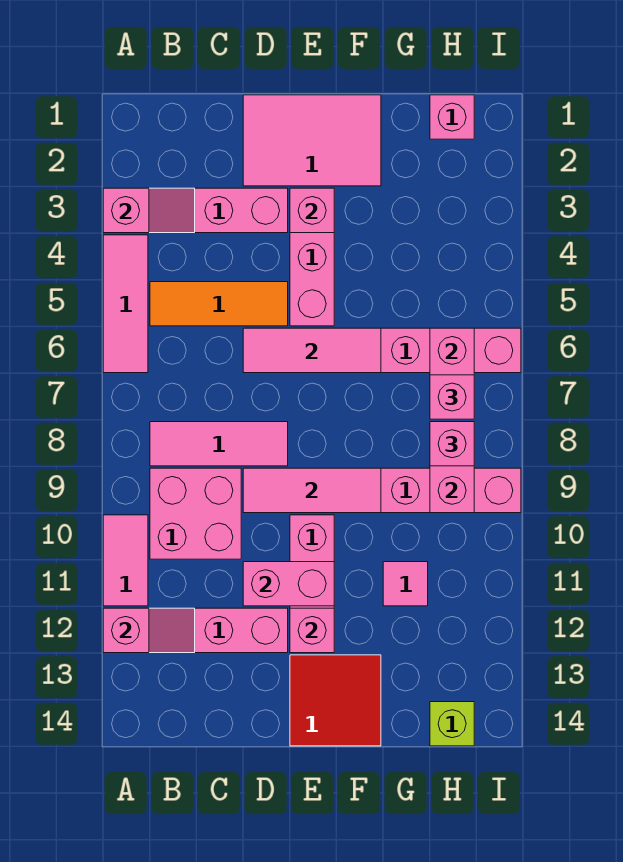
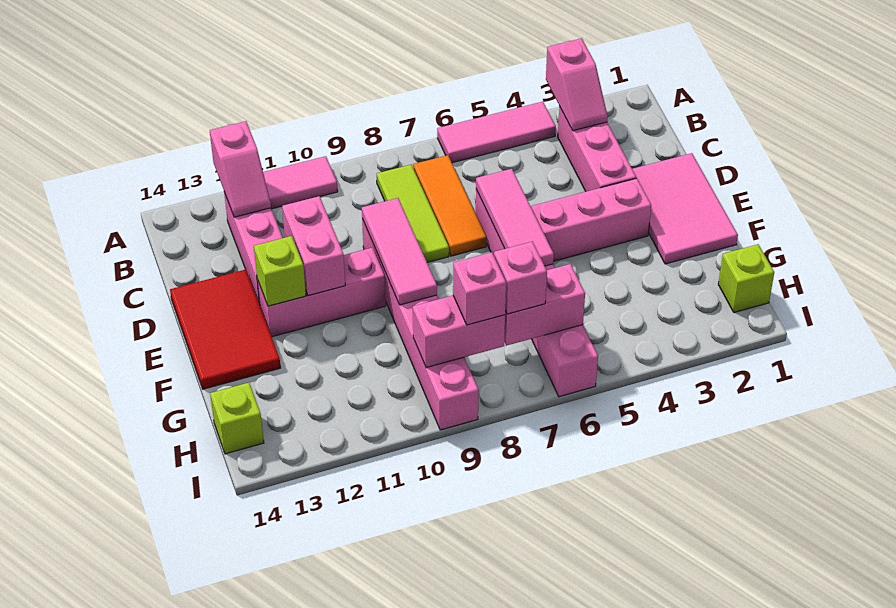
orange tile B5:D5 level 1 -> orange tile B7:D7 level 1
pink tile B8:D8 level 1 -> lime tile B8:D8 level 1
pink brick B9:C10 level 1 -> none
pink brick E3 level 2 -> none
pink brick E12 level 2 -> lime brick E12 level 2
red tile E13:F14 level 1 -> red tile D13:F14 level 1
pink tile G11 level 1 -> none
pink brick H1 level 1 -> lime brick H1 level 1

